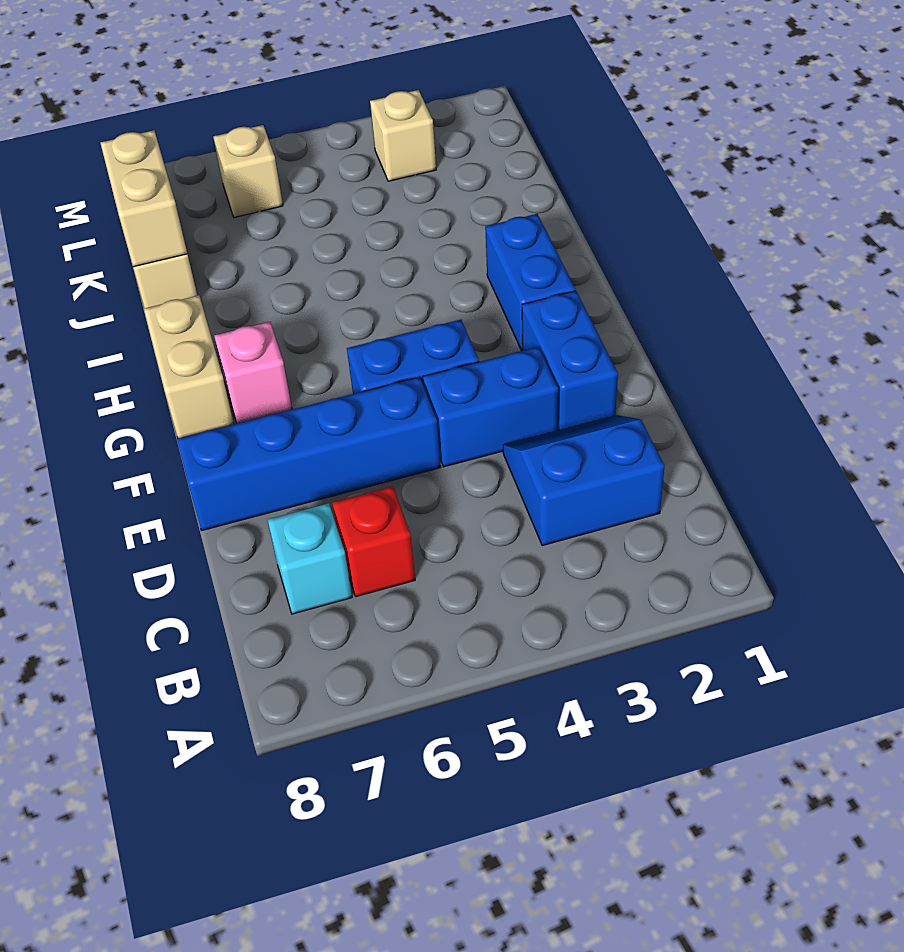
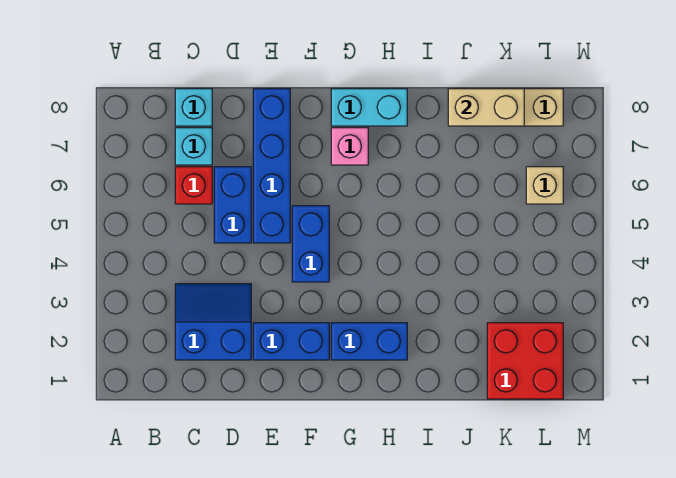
blue slope C2:D3 level 1 top C -> blue slope C2:D3 level 1 top 2
none -> cyan brick C8 level 1
blue brick E3:E4 level 1 -> blue brick D5:D6 level 1
tan brick G8:H8 level 1 -> cyan brick G8:H8 level 1
none -> red brick K1:L2 level 1
tan brick L3 level 1 -> none

